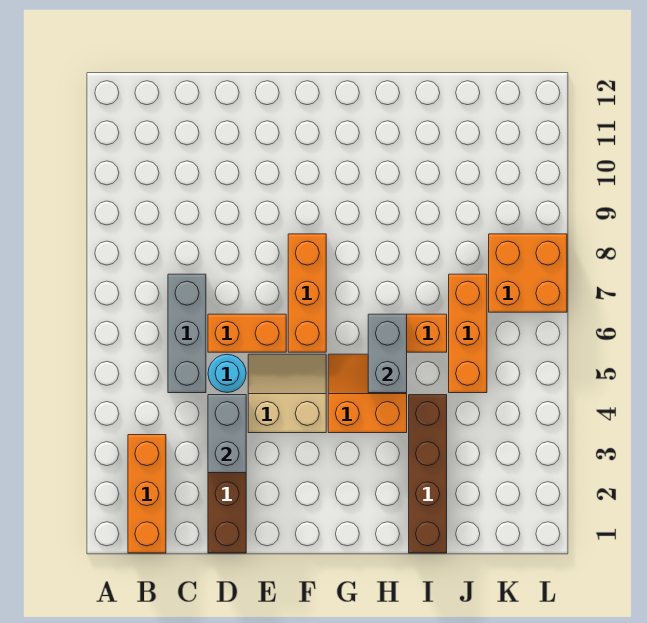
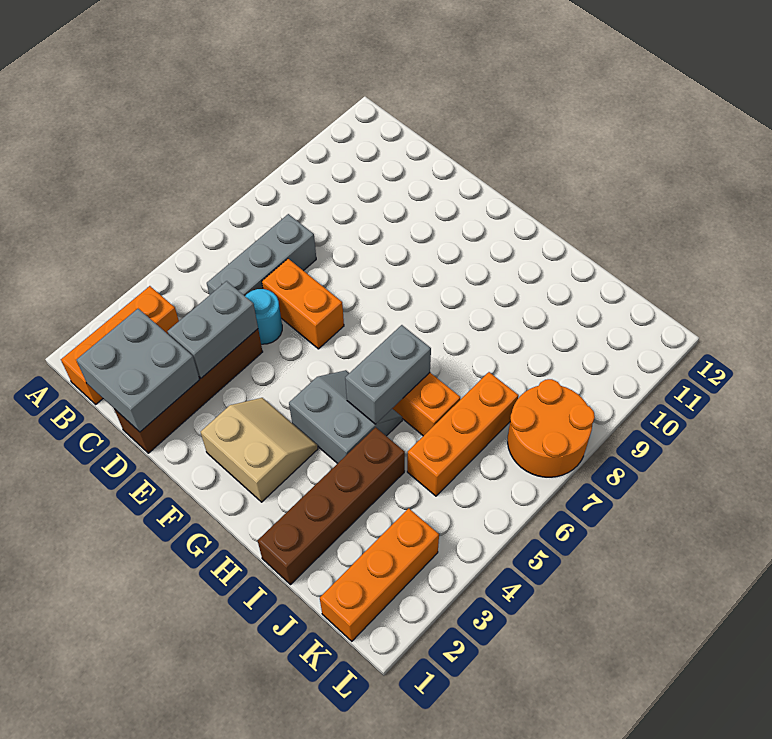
none -> grey brick C1:D2 level 2
tan slope E4:F5 level 1 top 4 -> tan slope F2:G3 level 1 top 2
orange brick F6:F8 level 1 -> orange brick K1:K3 level 1
orange slope G4:H5 level 1 top 4 -> grey slope G4:H5 level 1 top 4
orange brick K7:L8 level 1 -> orange round brick K7:L8 level 1

